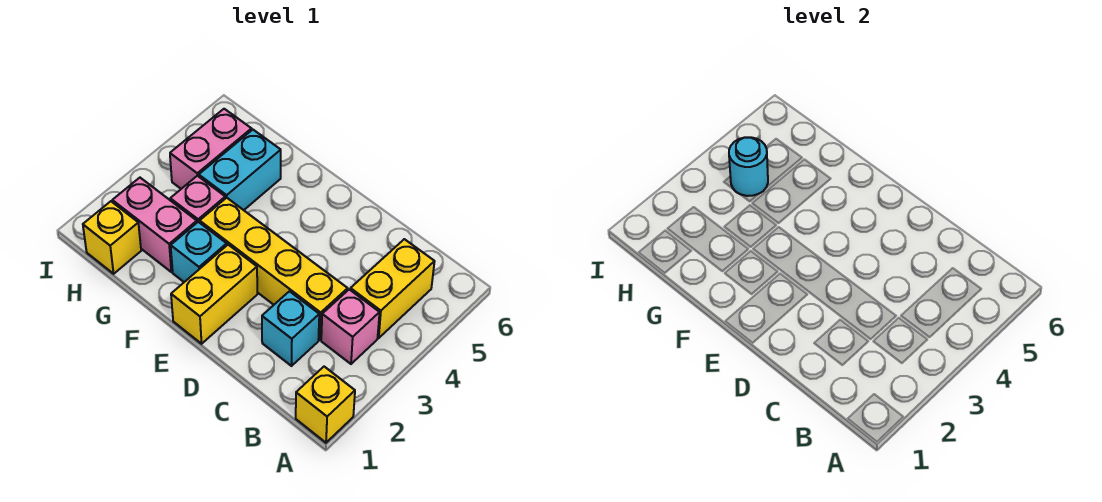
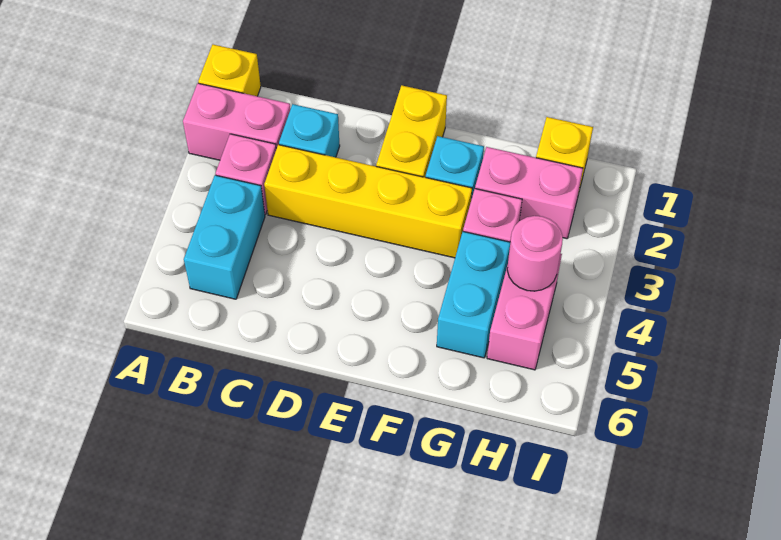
none -> pink brick A2:B2 level 1
yellow brick B4:B5 level 1 -> cyan brick B4:B5 level 1
cyan round brick H4 level 2 -> pink round brick H4 level 2

